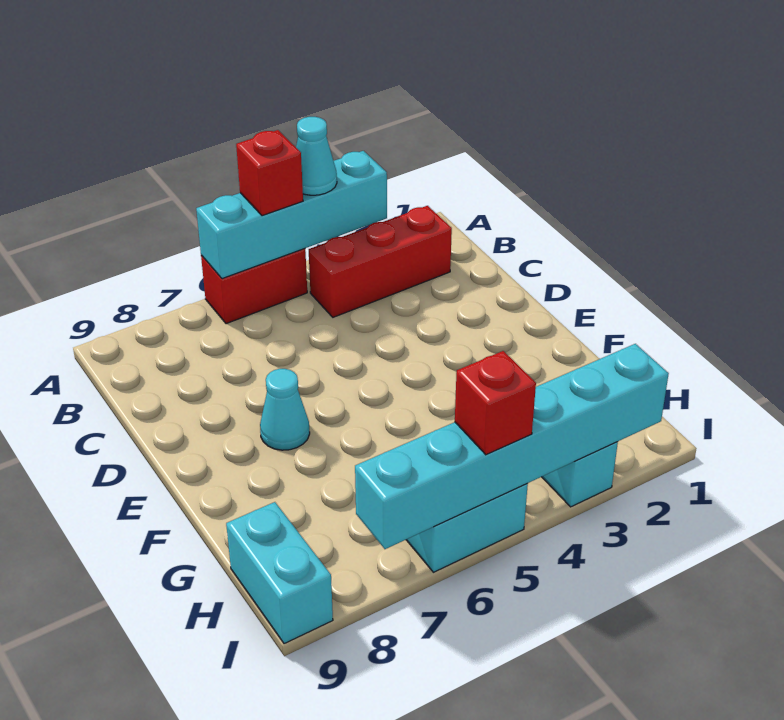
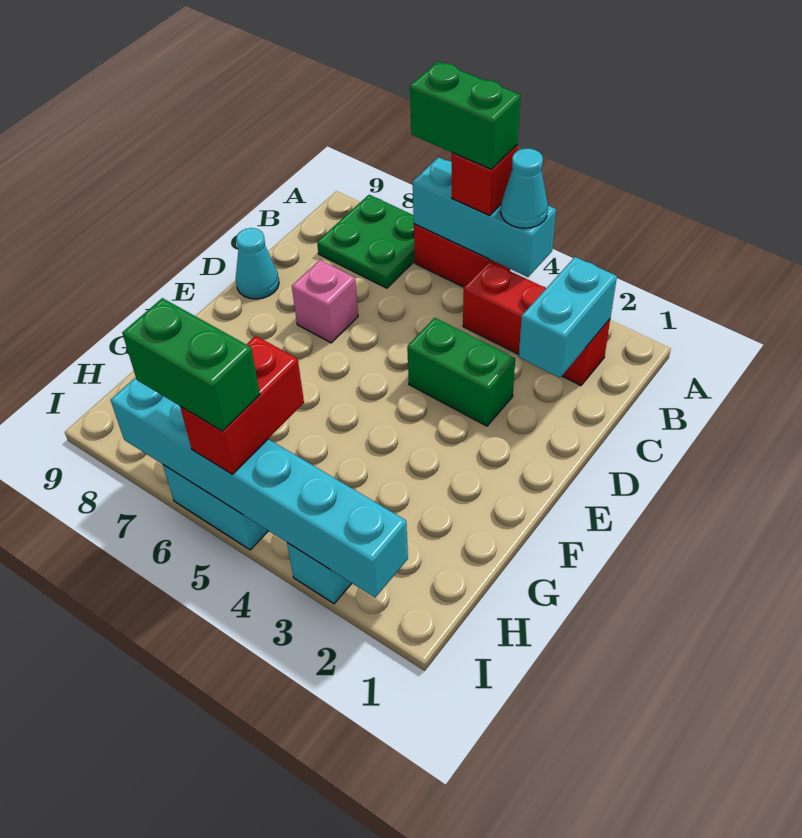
cyan brick A3:A6 level 2 -> cyan brick A4:A6 level 2
none -> green brick A5:A6 level 4
none -> green plate A7:B8 level 1
none -> green brick D3:D4 level 1
none -> pink brick D7 level 1
cyan cone E7 level 1 -> cyan cone D9 level 1
cyan brick H9:I9 level 1 -> cyan brick B2:C2 level 2
red brick I5 level 3 -> red brick H5:I5 level 3
none -> green brick I5:I6 level 4

